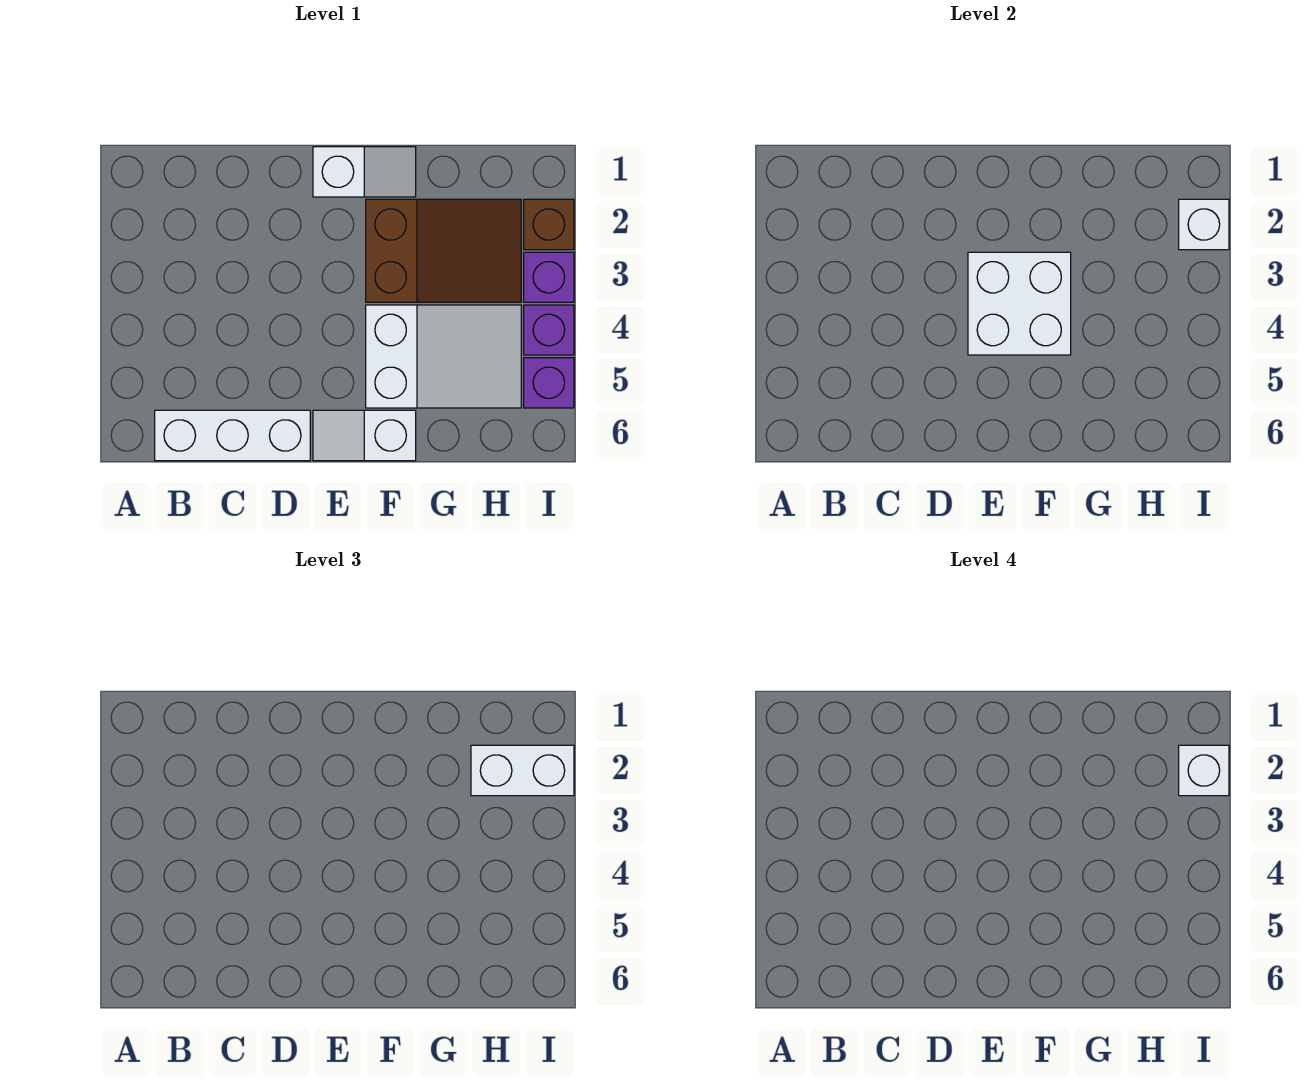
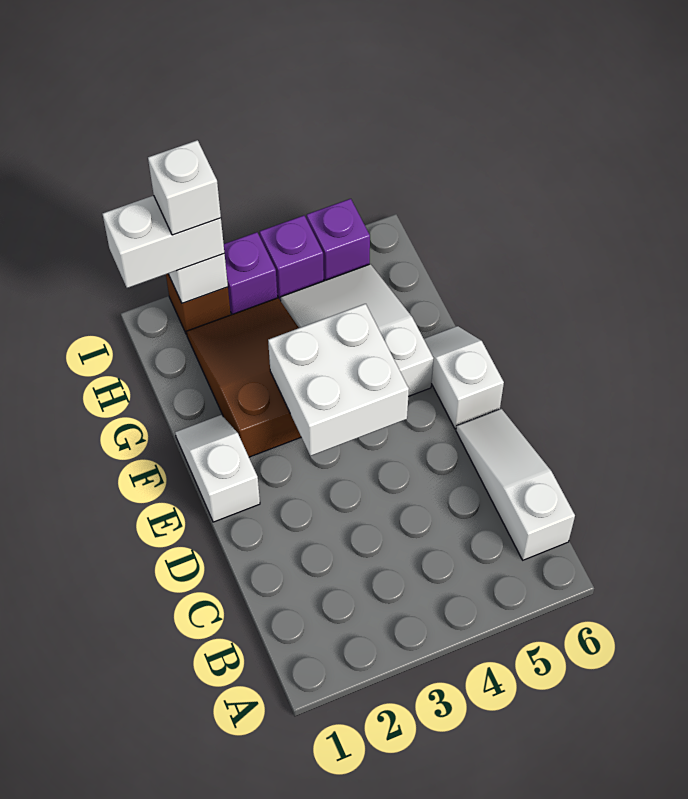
white brick B6:D6 level 1 -> white slope B6:D6 level 1 top B
white slope E6:F6 level 1 top F -> white slope E6:F6 level 1 top E
white brick H2:I2 level 3 -> white brick I1:I2 level 3

